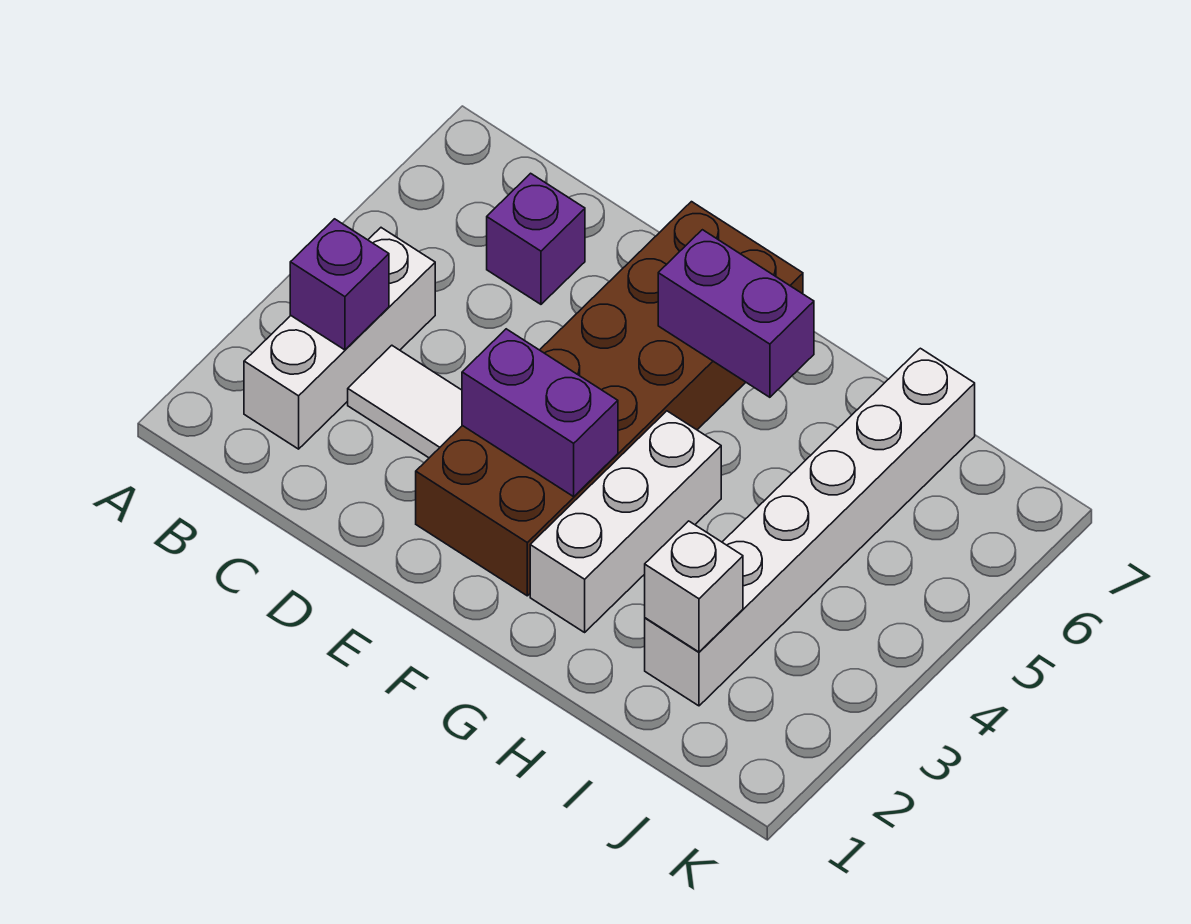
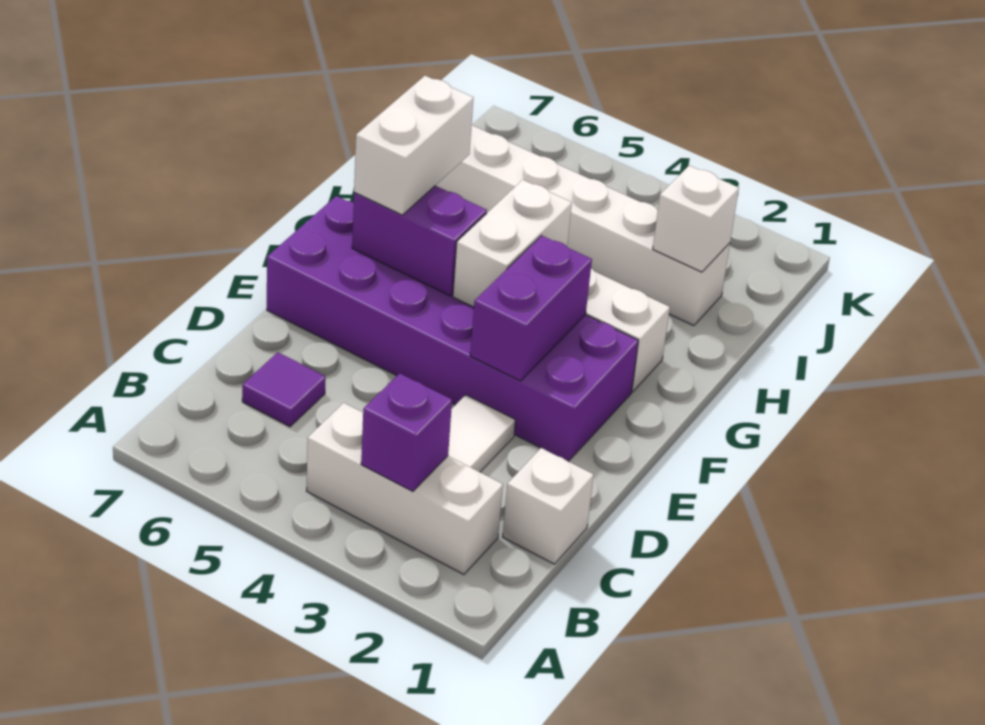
none -> white brick C1 level 1
purple brick C6 level 1 -> purple tile C6 level 1
brown brick E2:F7 level 1 -> purple brick E2:F7 level 1
none -> white brick F4:G4 level 2
purple brick F6:G6 level 2 -> purple brick F5:F6 level 2
none -> white brick F6:G6 level 3

